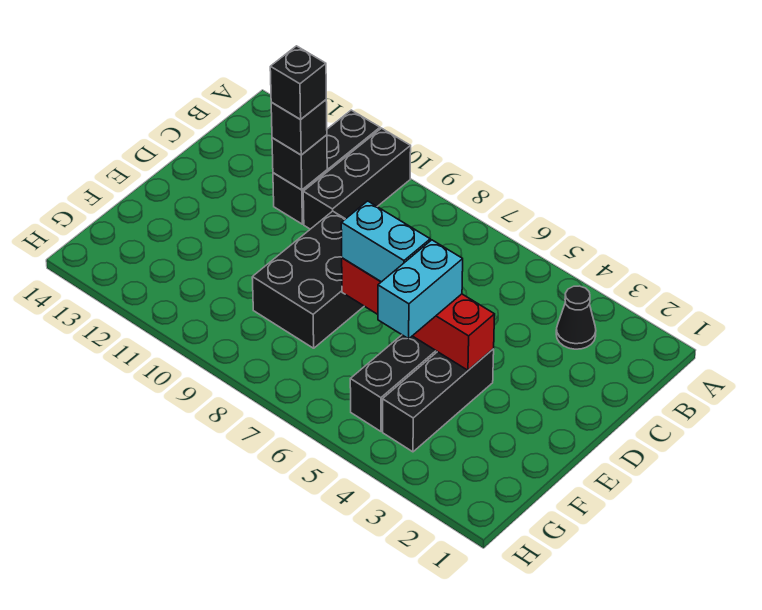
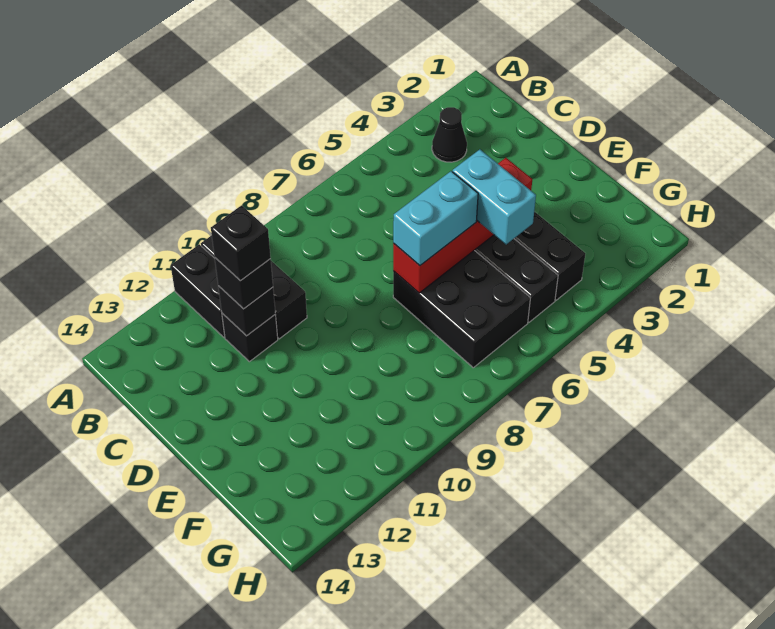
black brick D8:F9 level 1 -> black brick E6:G7 level 1

